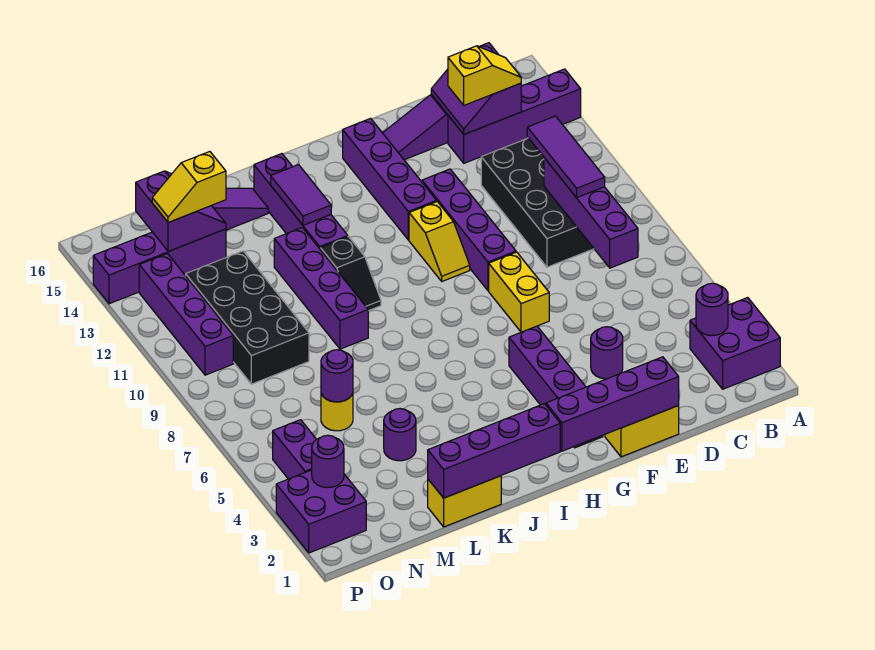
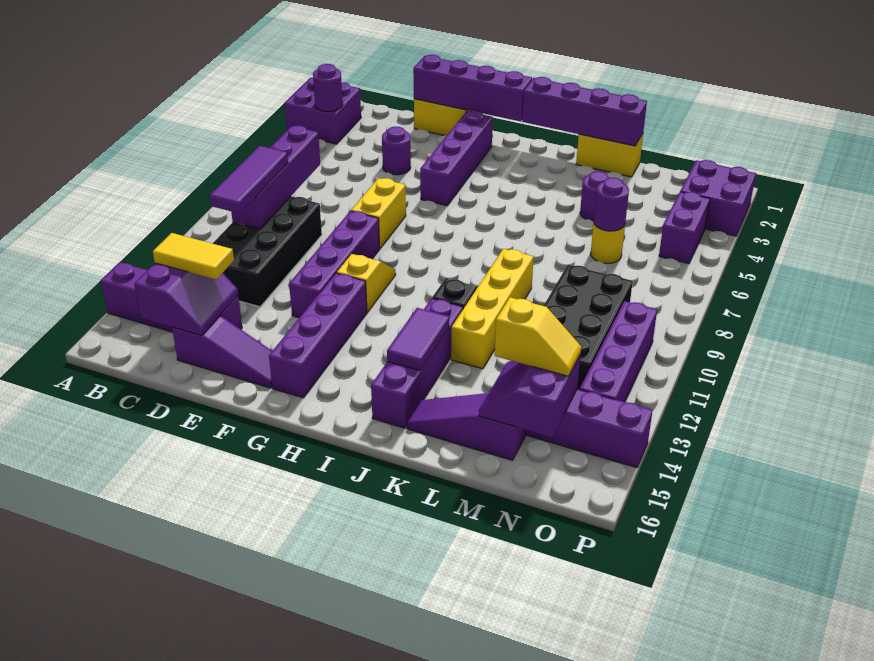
yellow slope C14:D14 level 3 top D -> yellow tile C14:D14 level 3
purple brick K9:K12 level 1 -> yellow brick K9:K12 level 1
purple round brick O3 level 2 -> none

